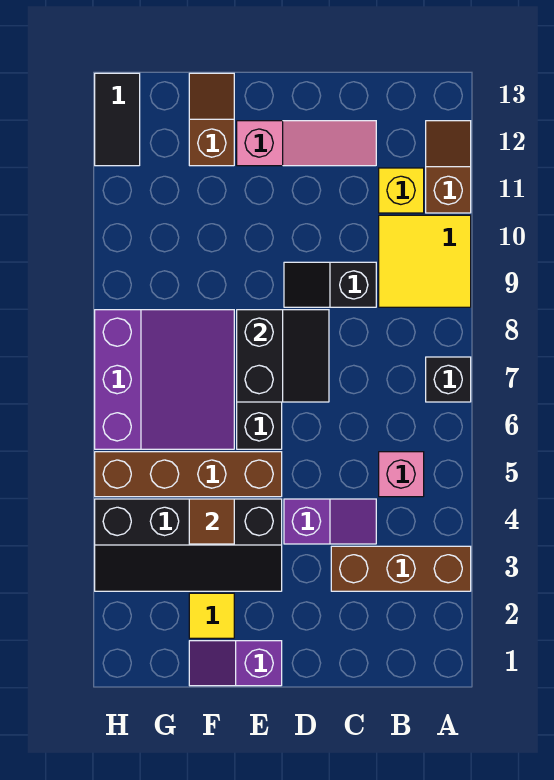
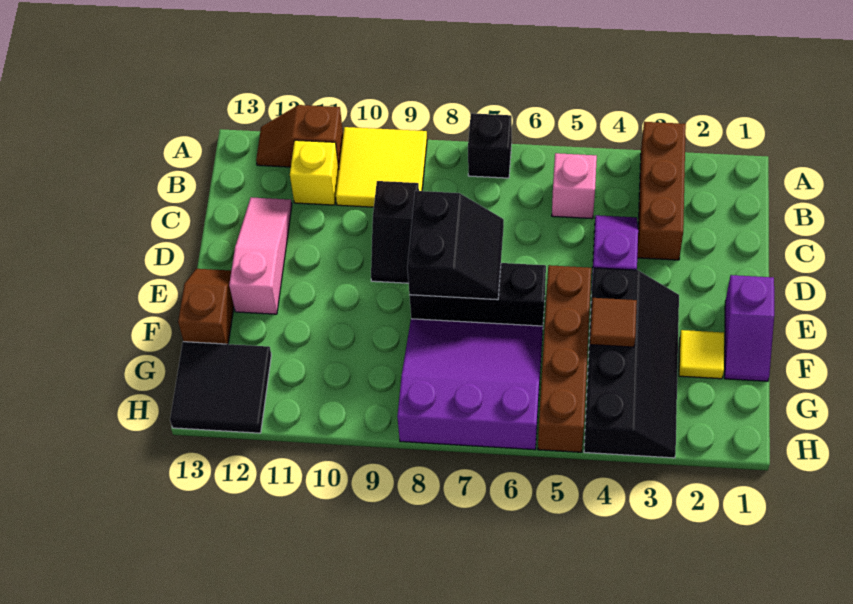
black slope D7:E8 level 2 top E -> black slope D7:E8 level 2 top 8
brown slope F12:F13 level 1 top 12 -> brown slope E13:F13 level 1 top F
black tile H12:H13 level 1 -> black tile G12:H13 level 1

